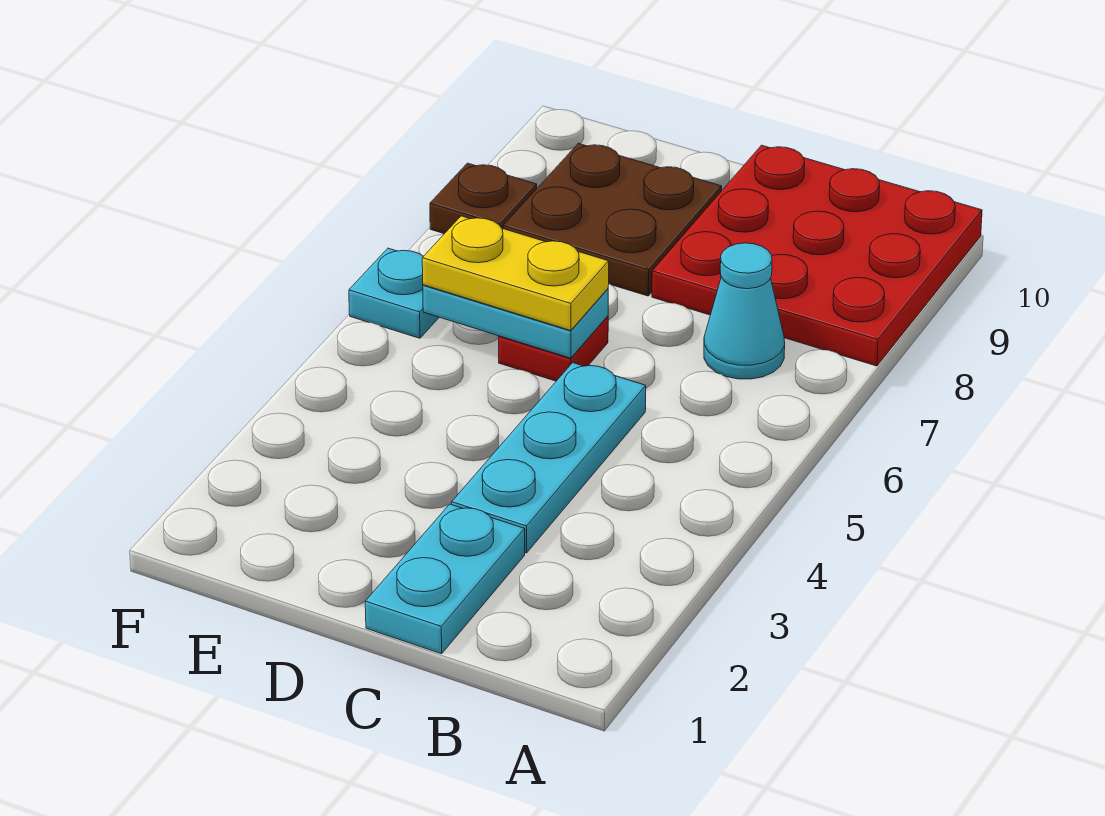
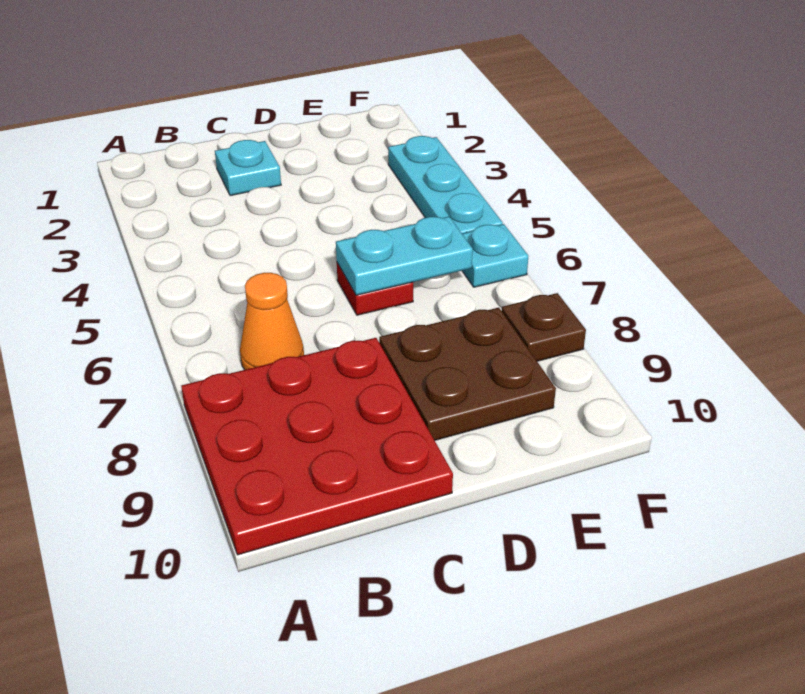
cyan cone B7 level 1 -> orange cone B7 level 1
cyan plate C1:C2 level 1 -> cyan plate C2 level 1
cyan plate C3:C5 level 1 -> cyan plate F3:F5 level 1
yellow plate D6:E6 level 3 -> none

